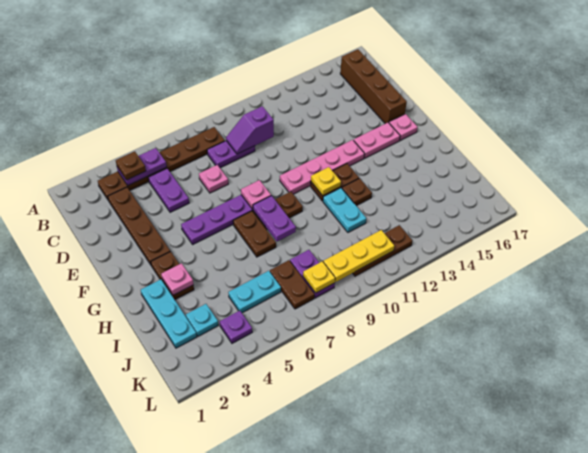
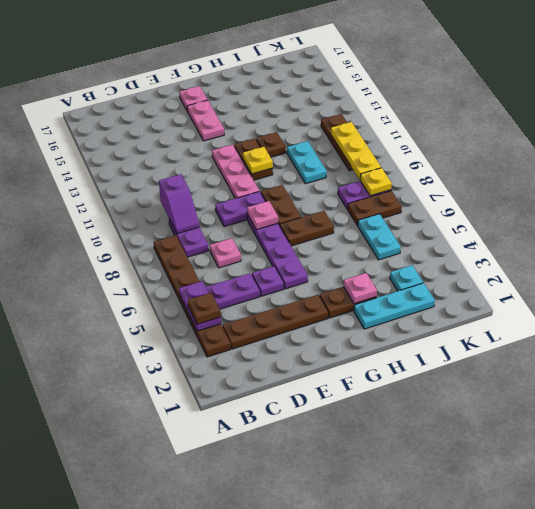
brown brick B16:E16 level 1 -> none
pink plate F10:F13 level 1 -> pink plate F10:F12 level 1
purple plate G8:H8 level 2 -> purple plate E9:F9 level 1
cyan plate H11:I11 level 1 -> cyan plate I10:I11 level 1
purple plate K4 level 1 -> purple plate E5 level 1

